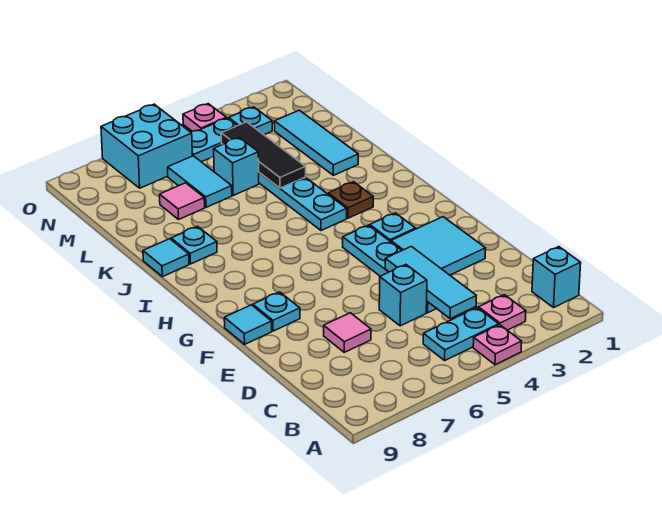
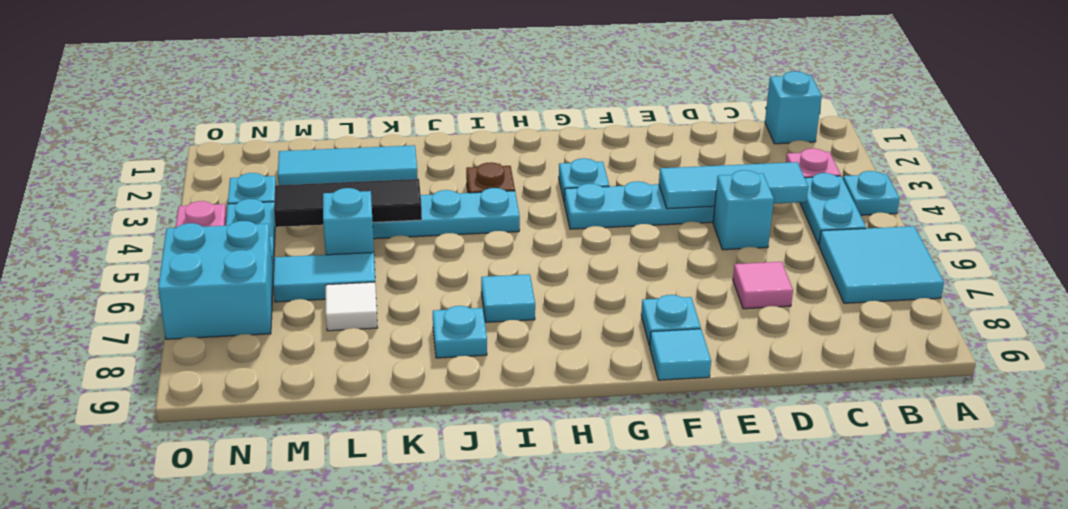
pink plate A4 level 1 -> cyan plate A4 level 1
cyan tile E2:F3 level 1 -> cyan tile A6:B7 level 1
cyan tile J9 level 1 -> cyan tile I7 level 1
pink tile L7 level 1 -> white tile L7 level 1

